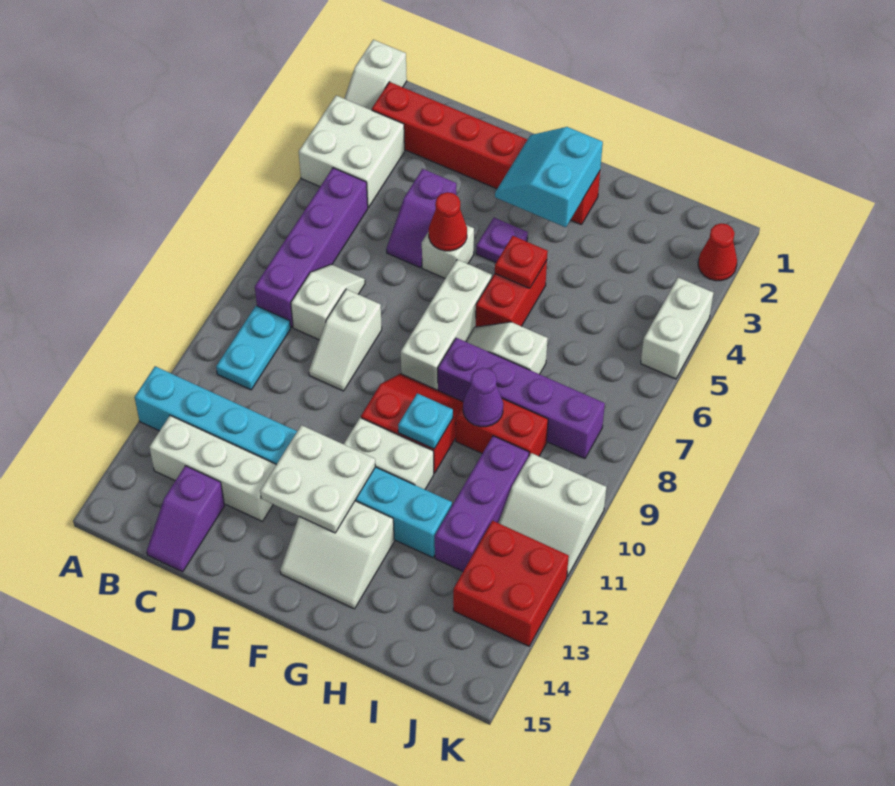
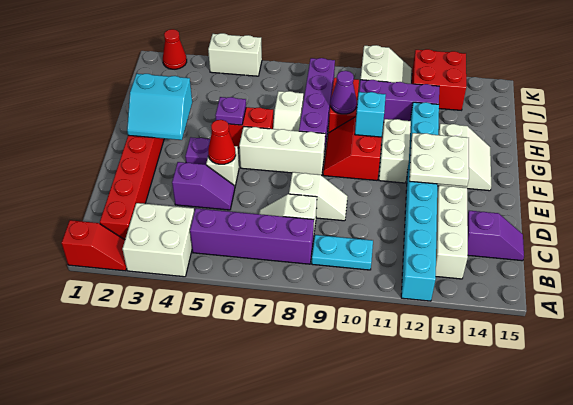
white slope A1:A2 level 1 top 1 -> red slope A1:A2 level 1 top 1
red plate G5 level 2 -> purple plate G5 level 2
cyan plate G10 level 2 -> cyan brick G10 level 2

